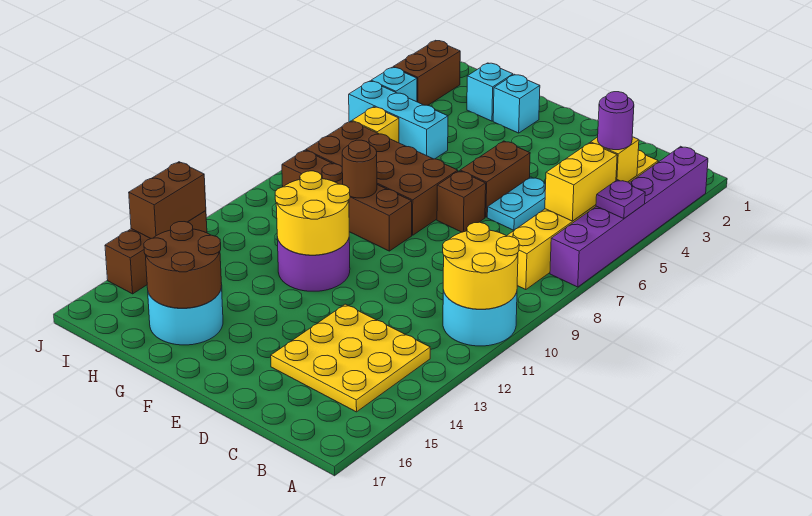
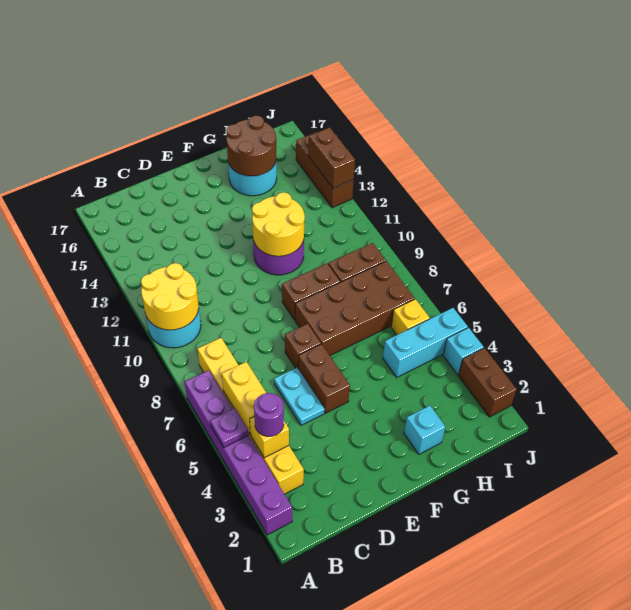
yellow plate B13:D15 level 1 -> none
brown round brick G9 level 2 -> none
cyan brick H2 level 1 -> none

